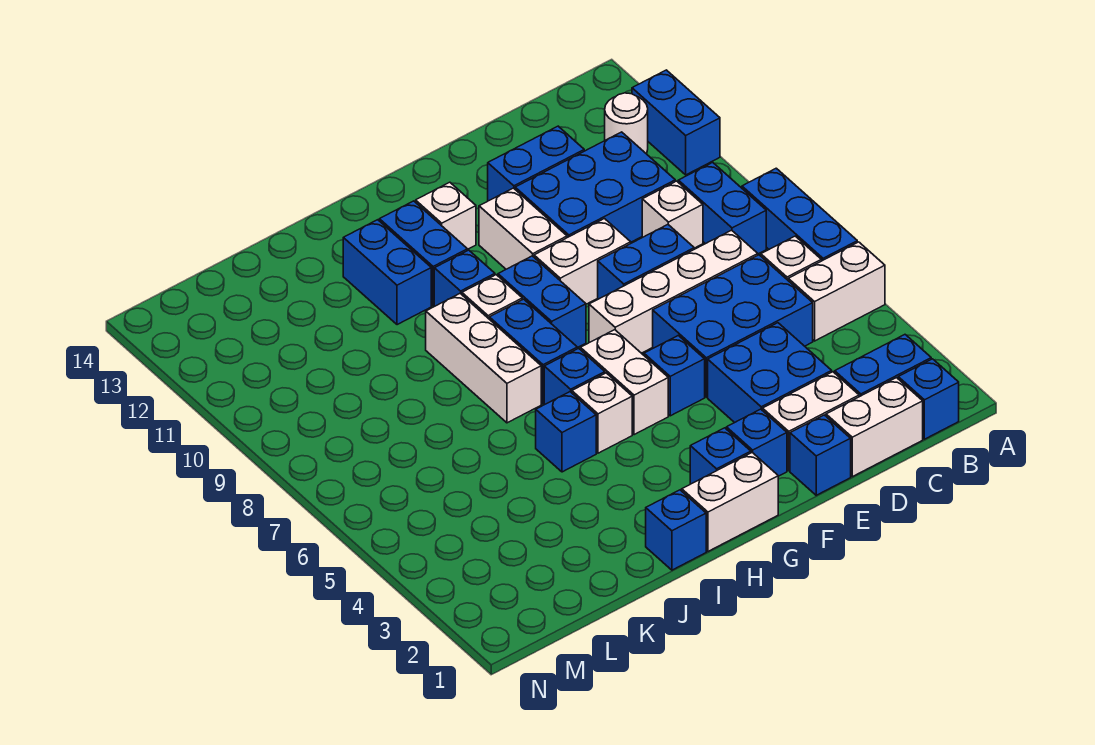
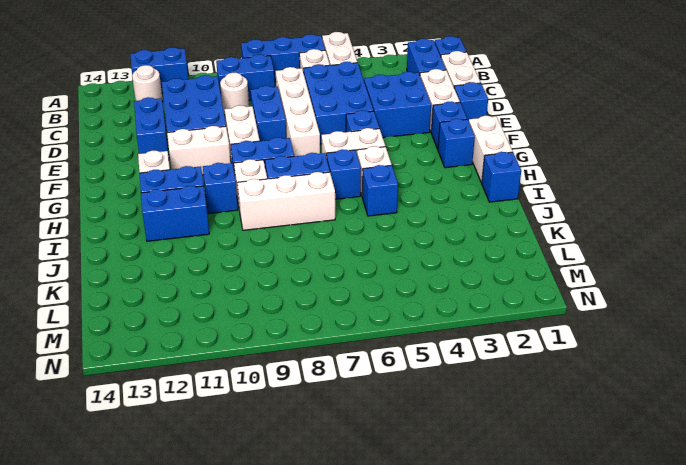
white brick C9 level 1 -> white round brick C9 level 1

